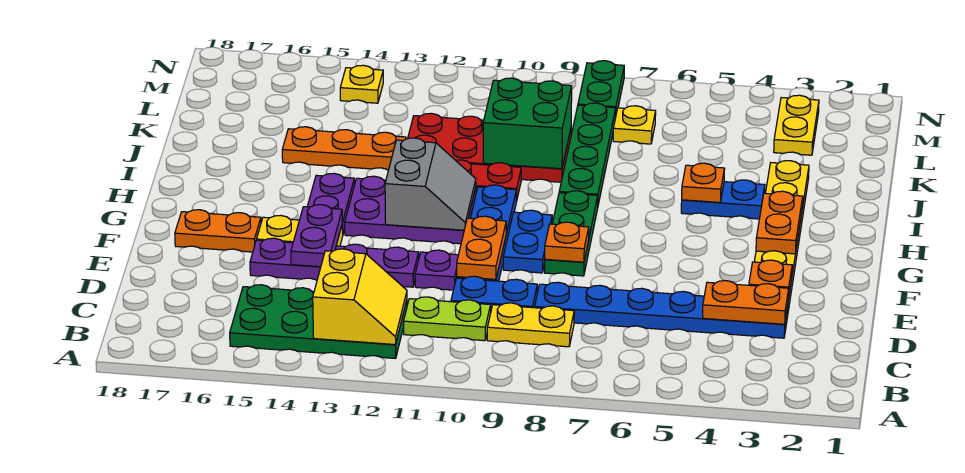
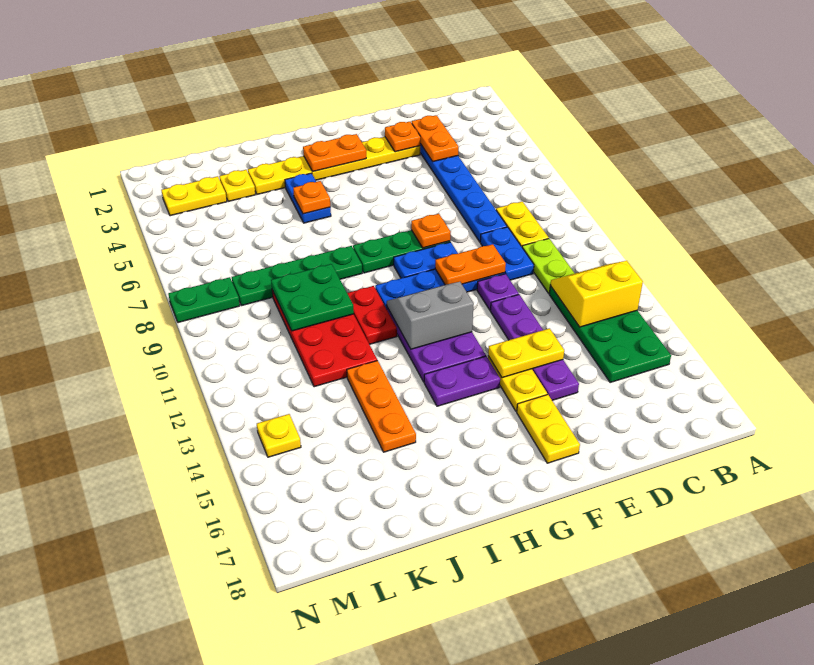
purple plate E14:F14 level 2 -> yellow plate E14:F14 level 2
orange plate F16:F17 level 1 -> yellow plate F16:F17 level 1
green brick J9:K10 level 2 -> green plate J9:K10 level 2
yellow plate L7 level 1 -> yellow plate K3 level 1

